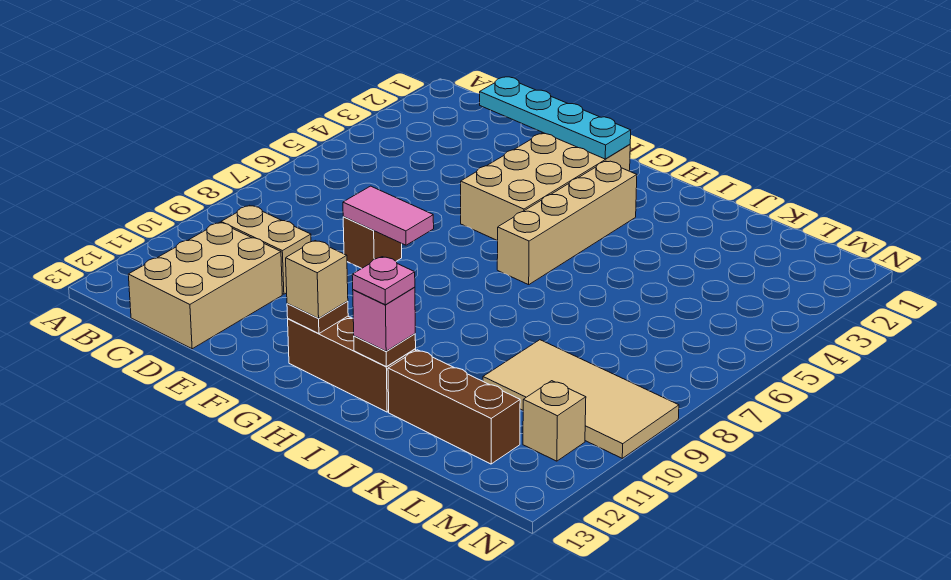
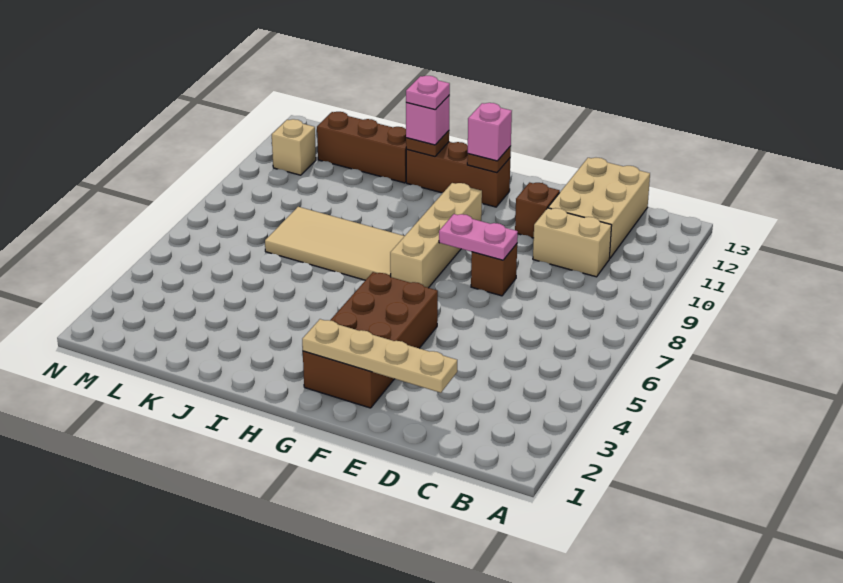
cyan plate D2:G2 level 2 -> tan plate D2:G2 level 2
pink tile E8:F8 level 2 -> pink plate E8:F8 level 2
none -> brown brick E11 level 1
tan brick F2:G5 level 1 -> brown brick F2:G5 level 1
tan brick G12 level 3 -> pink brick G12 level 3
tan brick H3:H6 level 1 -> tan brick G7:G10 level 1
tan tile K9:N10 level 1 -> tan tile H7:K8 level 1

